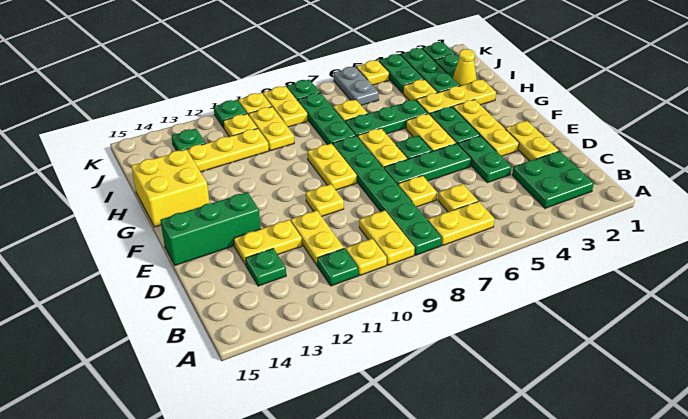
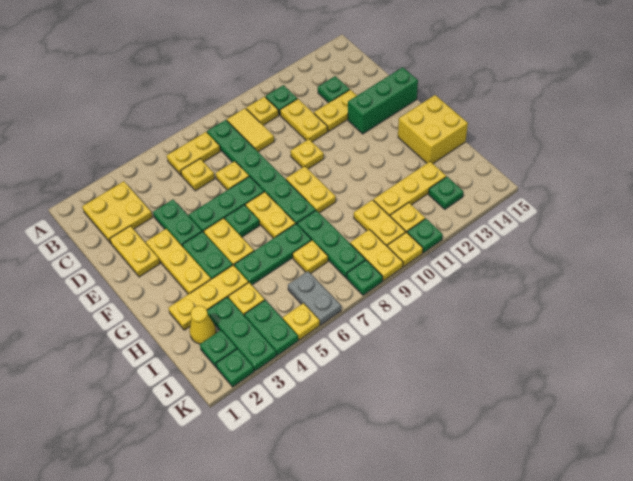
green plate B2:C3 level 1 -> yellow plate B2:C3 level 1
yellow plate B9:C9 level 1 -> yellow tile B9:C9 level 1

